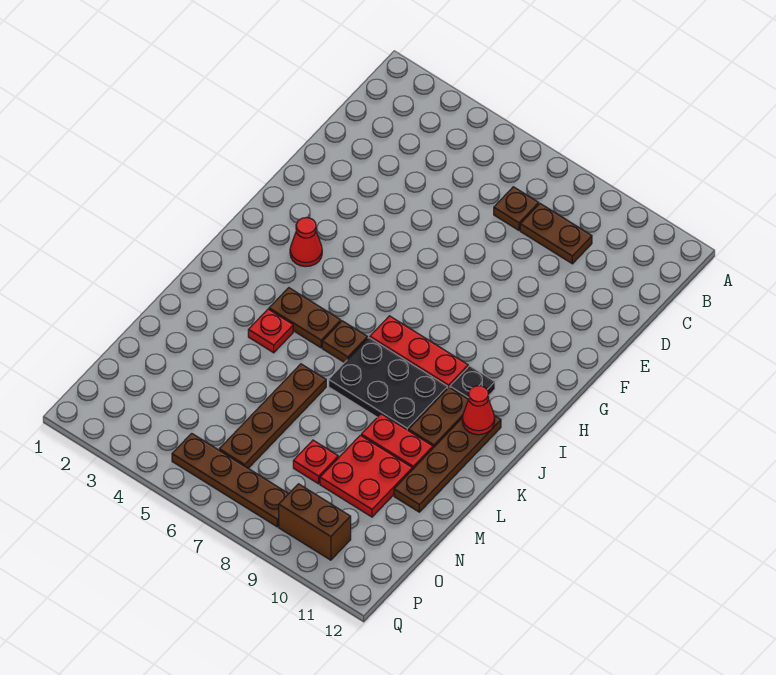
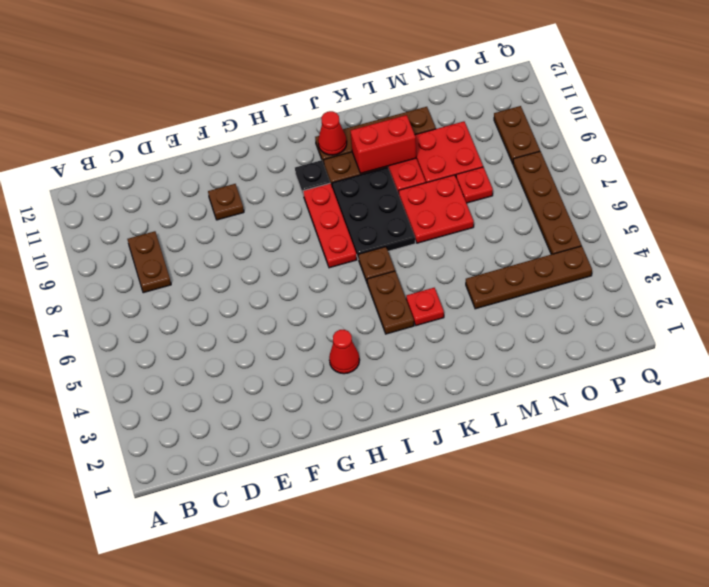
brown plate C7 level 1 -> brown plate F10 level 1
none -> red brick K10:L10 level 2
brown plate L6:O6 level 1 -> brown plate M4:P4 level 1
none -> red plate L7:M8 level 1
brown brick P9:P10 level 1 -> brown plate P9:P10 level 1

